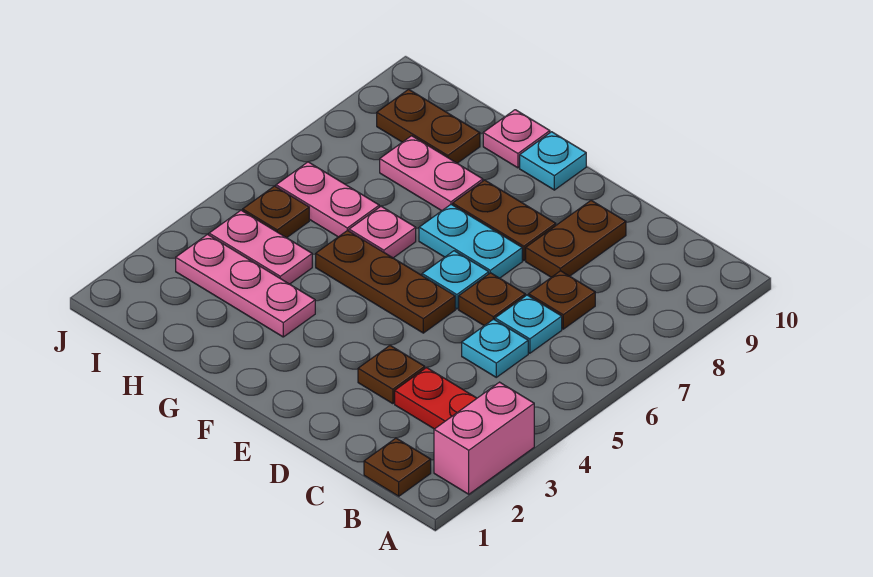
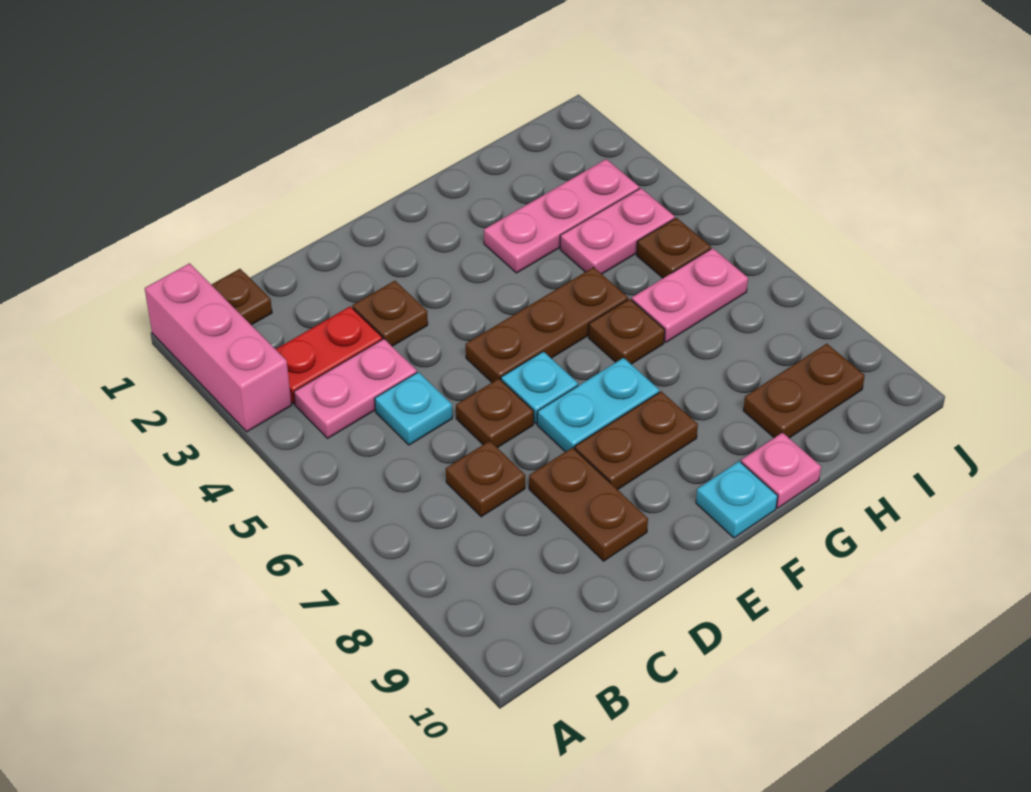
pink brick A2:A3 level 1 -> pink brick A1:A3 level 1
cyan plate C6 level 1 -> none
pink plate G6 level 1 -> brown plate G6 level 1
pink plate G8:H8 level 1 -> pink plate B4:C4 level 1

